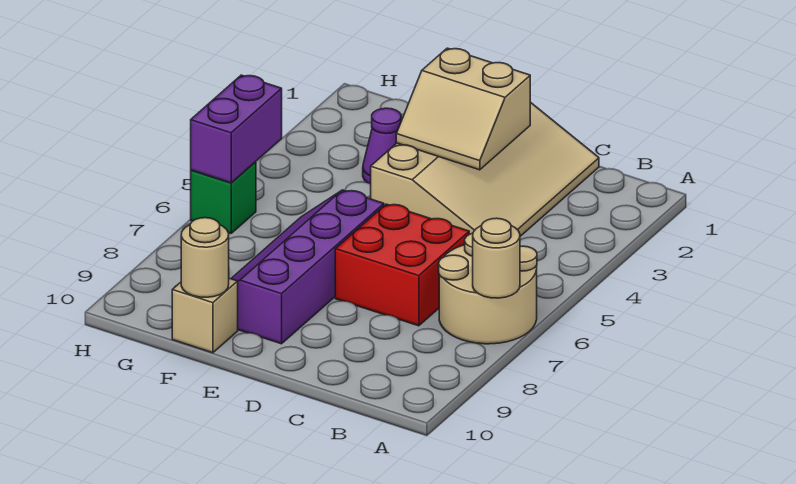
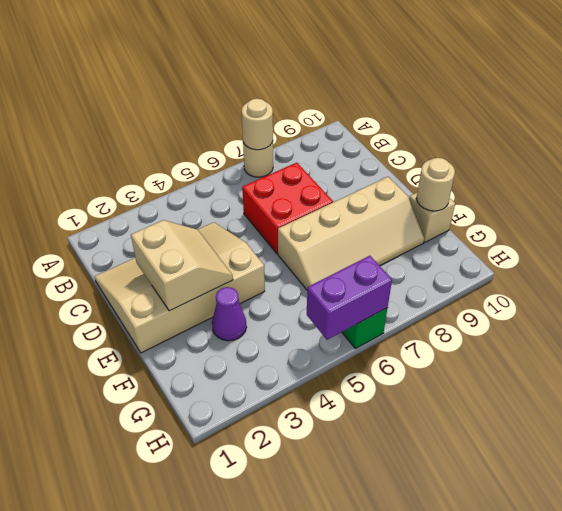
tan round brick A6:B7 level 1 -> tan round brick A7 level 1
purple slope E6:F9 level 1 top E -> tan slope E6:F9 level 1 top E

